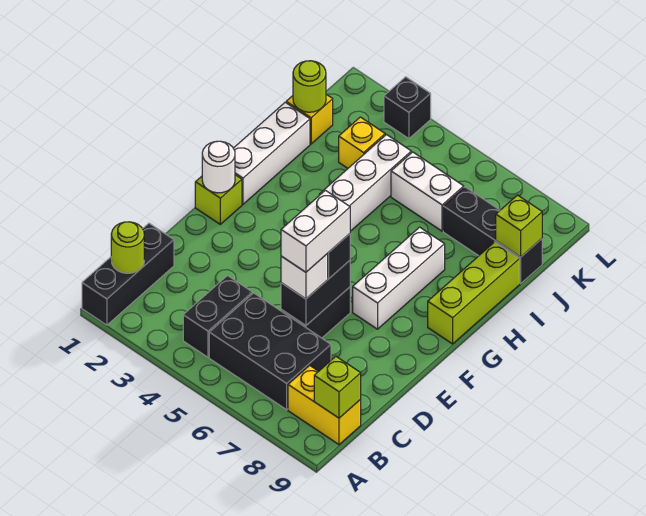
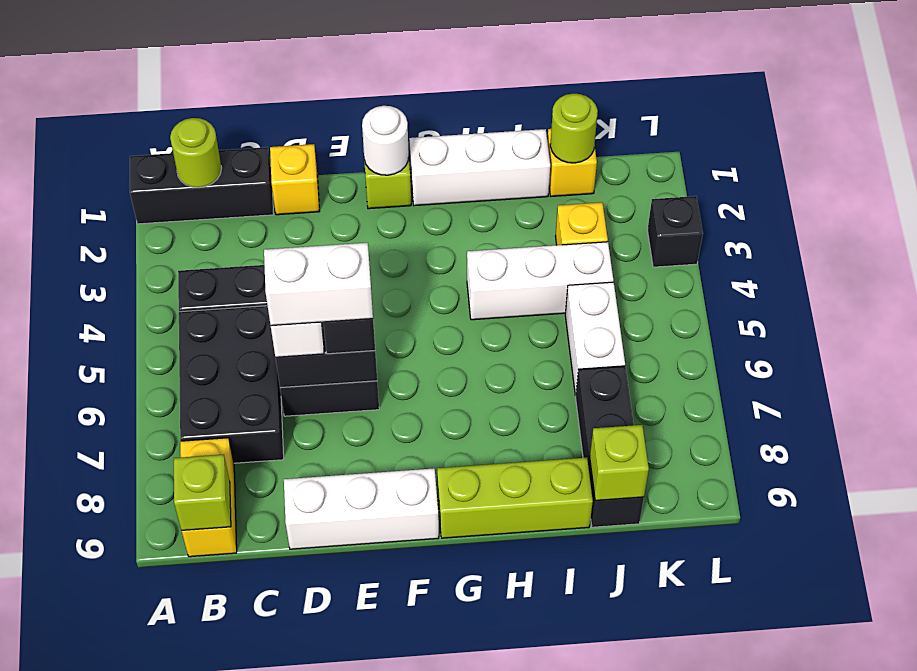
none -> yellow brick D1 level 1
white brick F7:H7 level 1 -> white brick D9:F9 level 1

